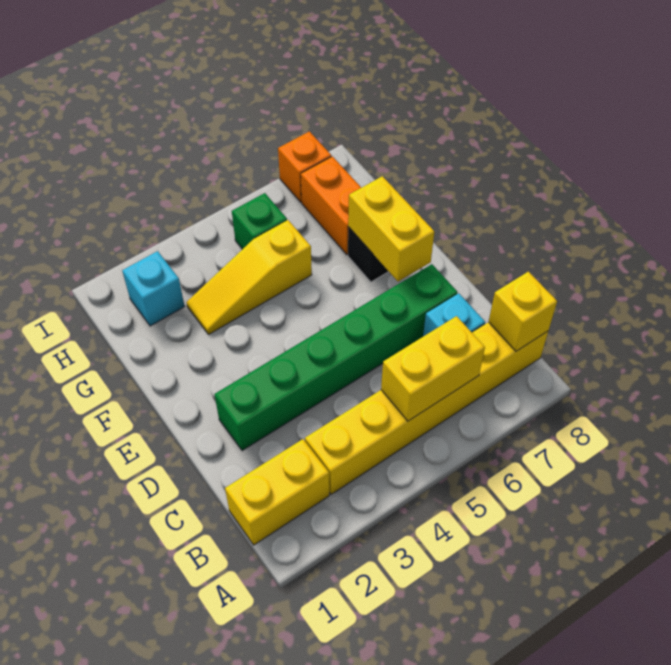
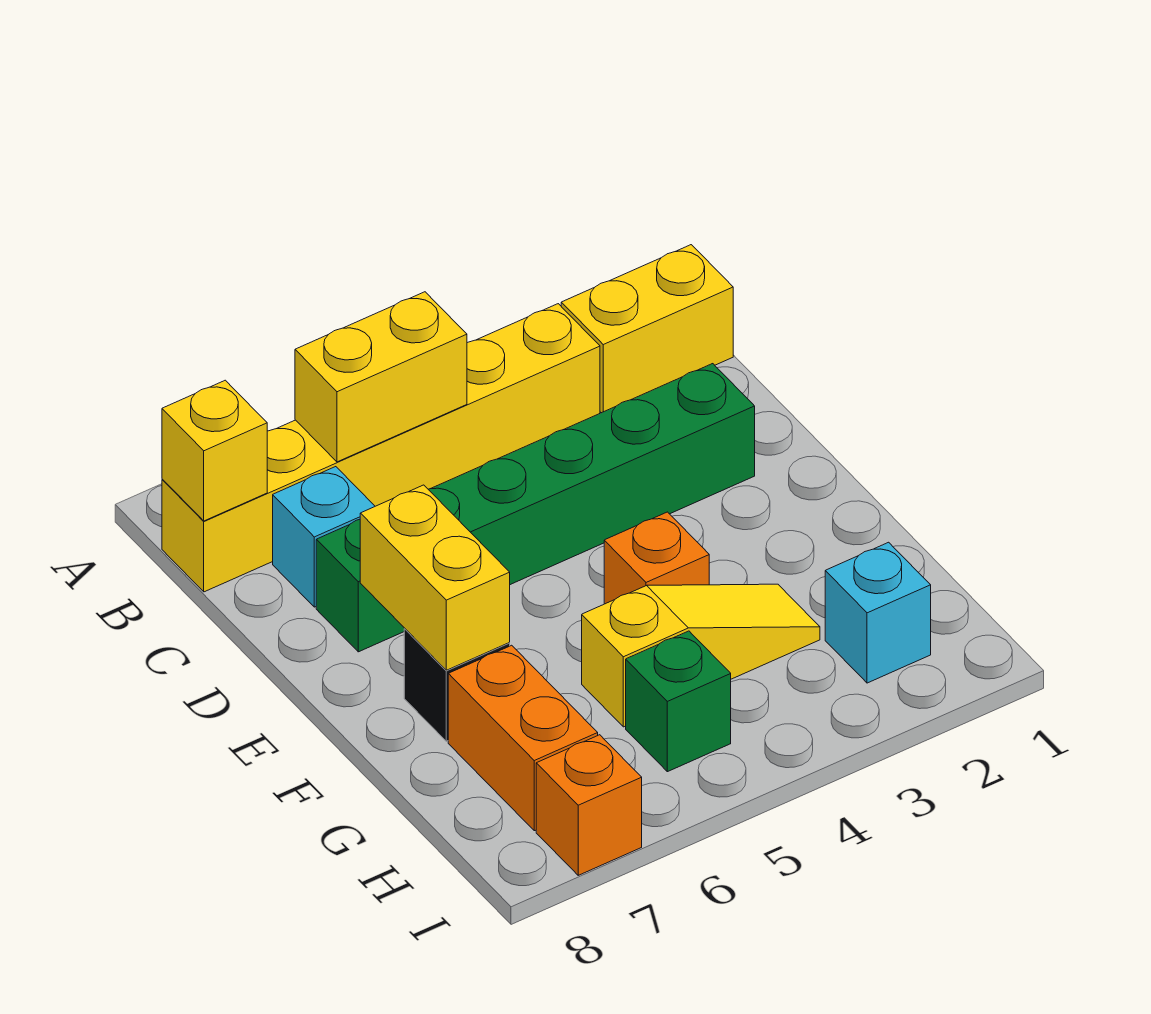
none -> orange brick F4 level 1

